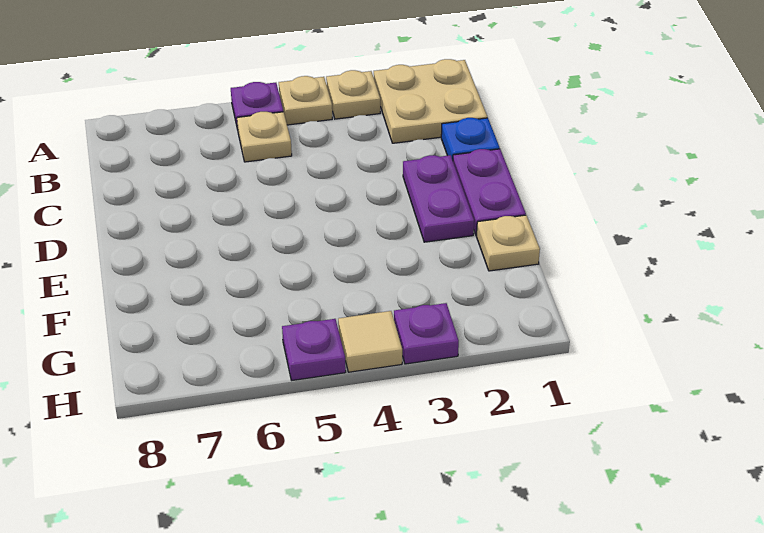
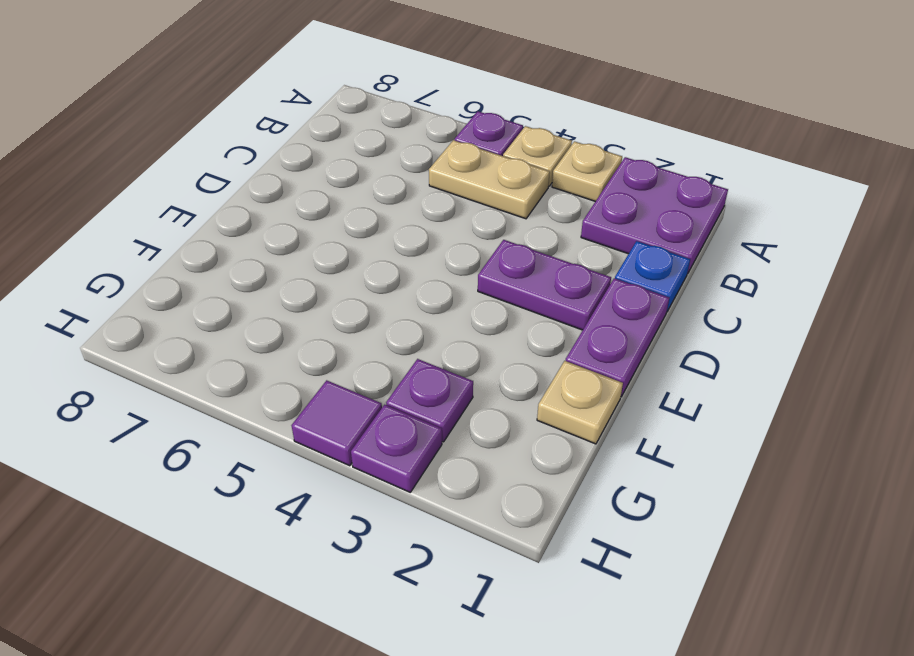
tan plate A1:B2 level 1 -> purple plate A1:B2 level 1
tan plate B5 level 1 -> tan plate B4:B5 level 1
purple plate D2:E2 level 1 -> purple plate D2:D3 level 1
tan tile H4 level 1 -> purple tile H4 level 1
purple plate H5 level 1 -> purple plate G3 level 1

